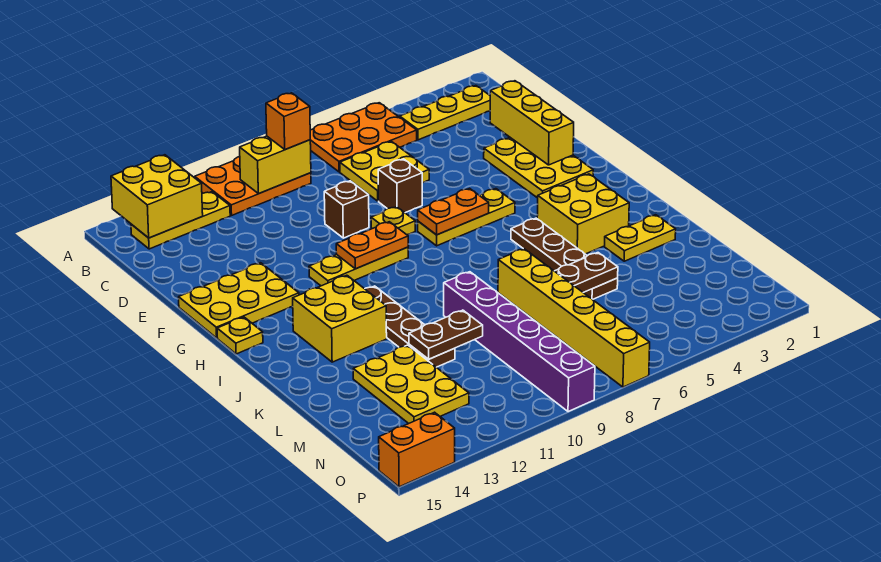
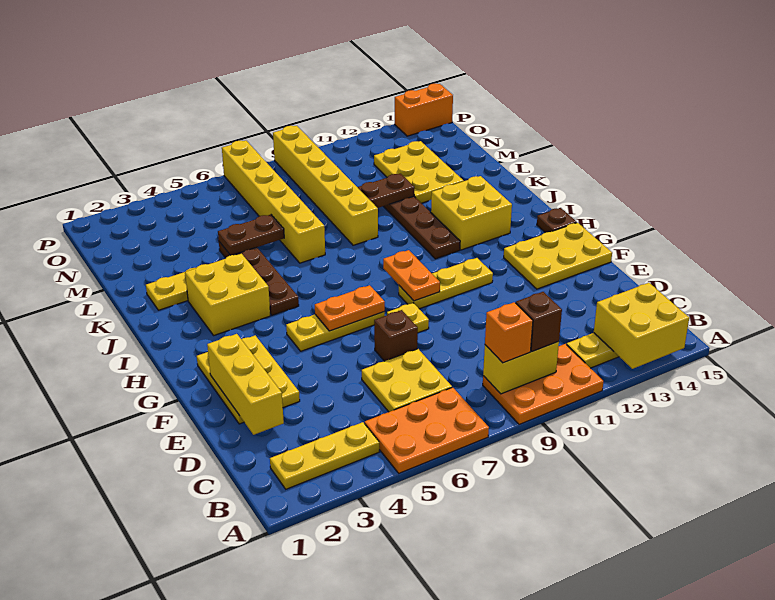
brown brick E9 level 1 -> brown brick B10 level 3
orange plate G9:G10 level 2 -> orange plate G9:H9 level 2
yellow plate H15 level 1 -> brown plate H15 level 1
purple brick K9:P9 level 1 -> yellow brick K9:P9 level 1

